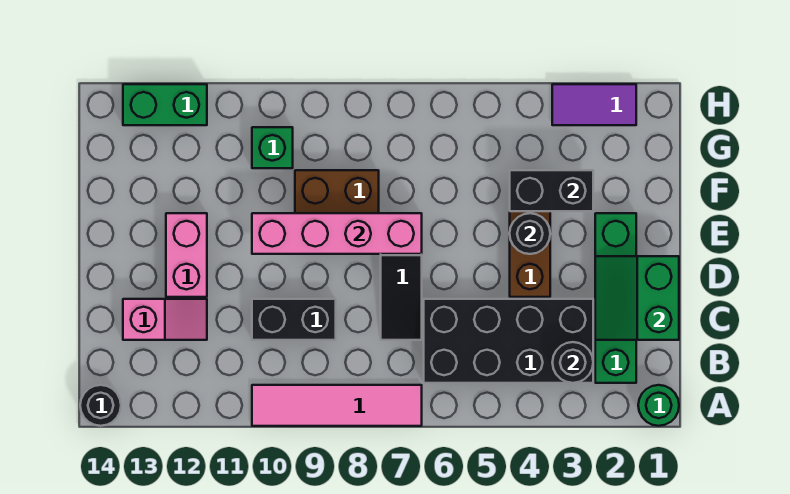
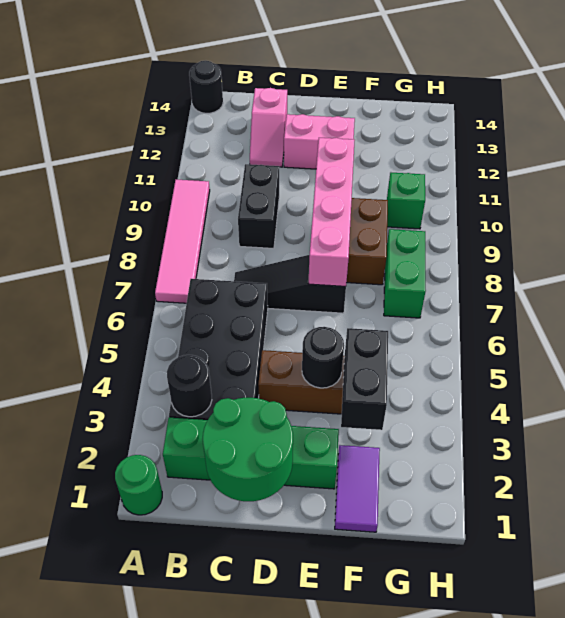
green slope C1:D2 level 2 top 1 -> green round brick C1:D2 level 2
purple tile H2:H3 level 1 -> purple tile F1:F2 level 1
green brick H12:H13 level 1 -> green brick G7:G8 level 1

